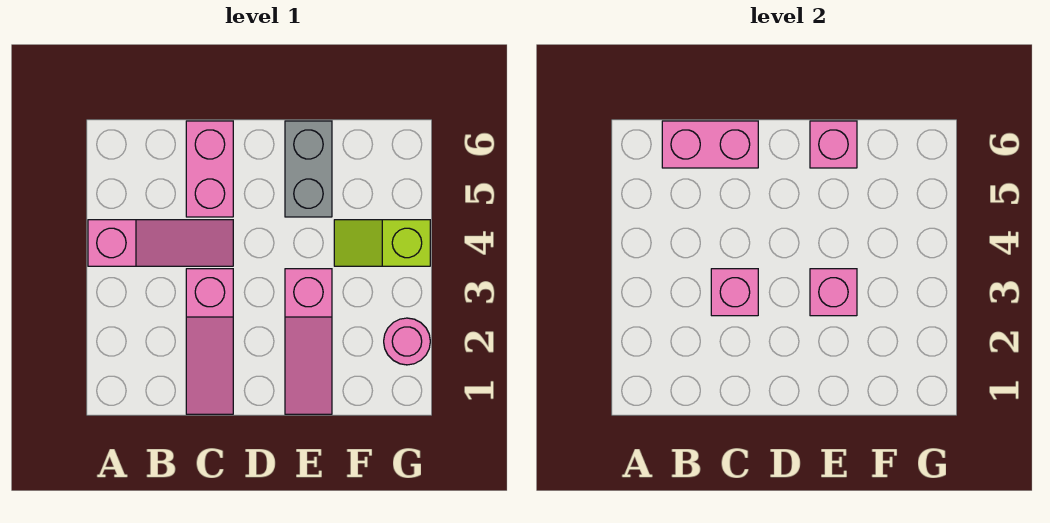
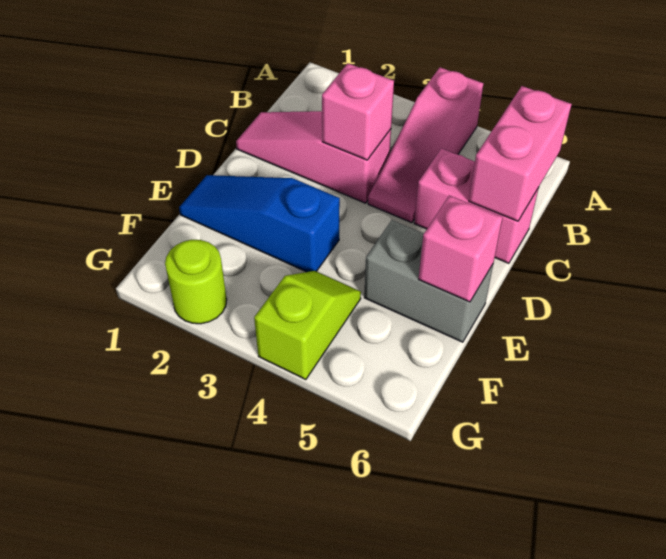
pink slope E1:E3 level 1 top 3 -> blue slope E1:E3 level 1 top 3
pink brick E3 level 2 -> none
pink round brick G2 level 1 -> lime round brick G2 level 1

